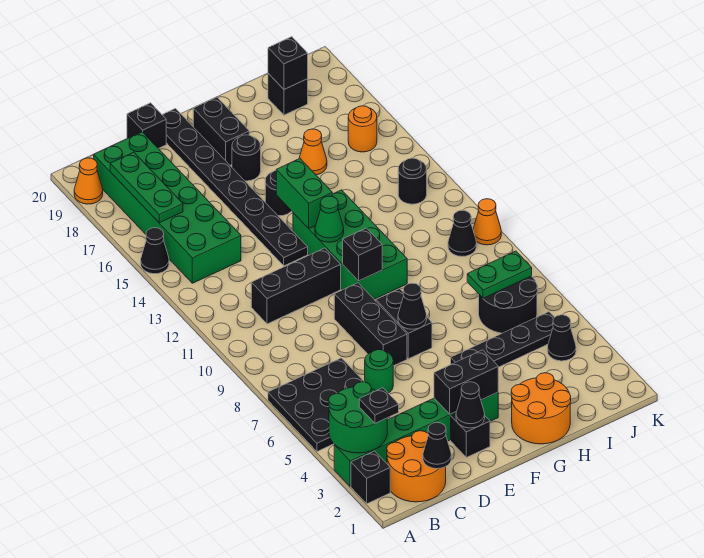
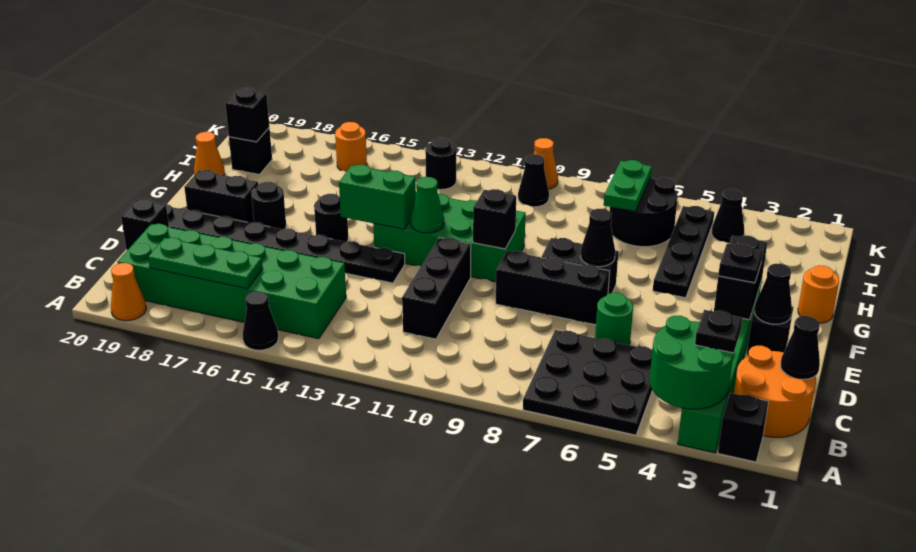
none -> black plate E3 level 3
orange round brick G1:H2 level 1 -> orange round brick G1 level 1
orange cone H16 level 1 -> orange cone H20 level 1

